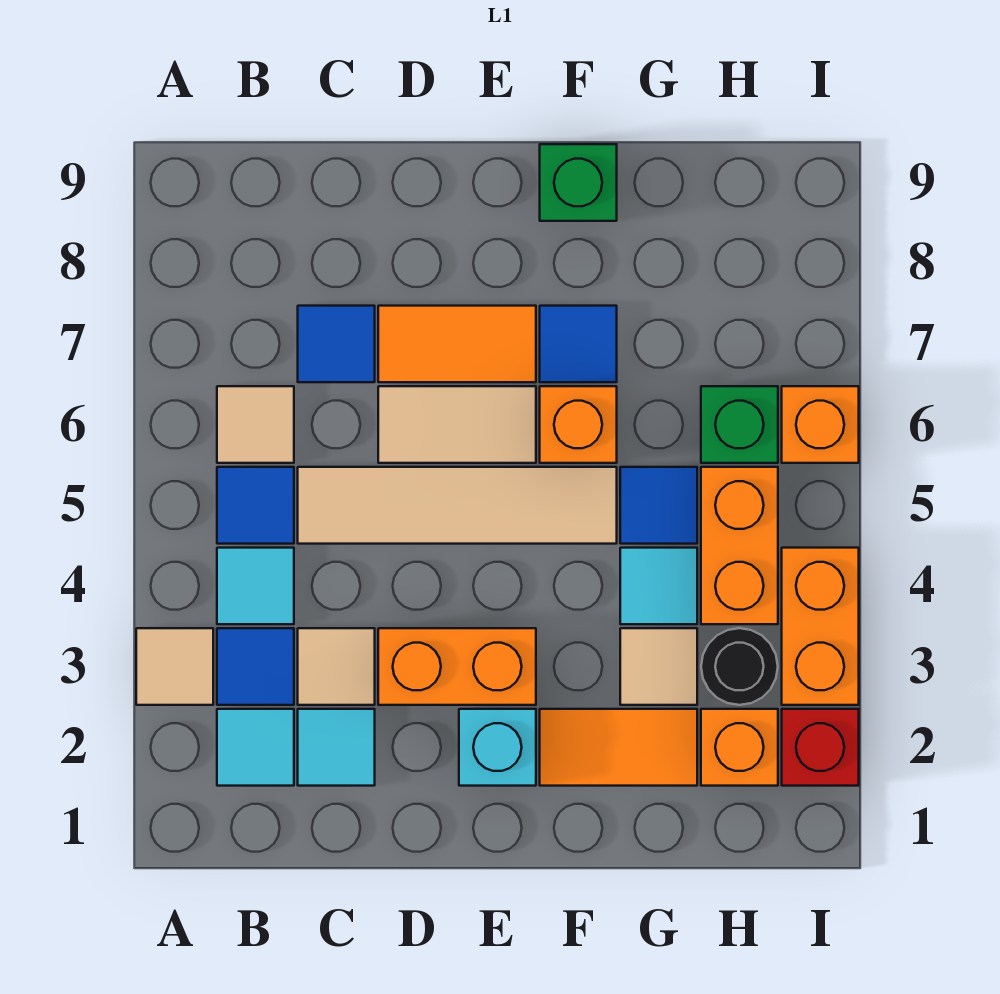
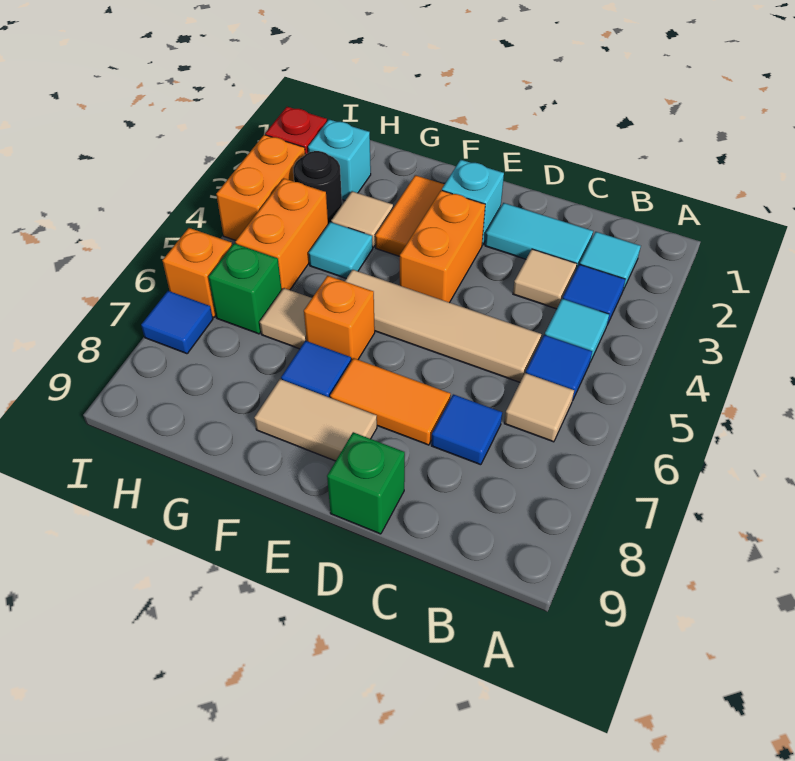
tan tile A3 level 1 -> tan tile G6 level 1
cyan tile C2 level 1 -> cyan tile C2:D2 level 1
orange brick D3:E3 level 1 -> orange brick E3:E4 level 1
tan tile D6:E6 level 1 -> tan tile E8:F8 level 1
orange tile F2:G2 level 1 -> orange tile F2:F3 level 1
green brick F9 level 1 -> green brick D9 level 1
blue tile G5 level 1 -> blue tile I7 level 1
orange brick H2 level 1 -> cyan brick H2 level 1

